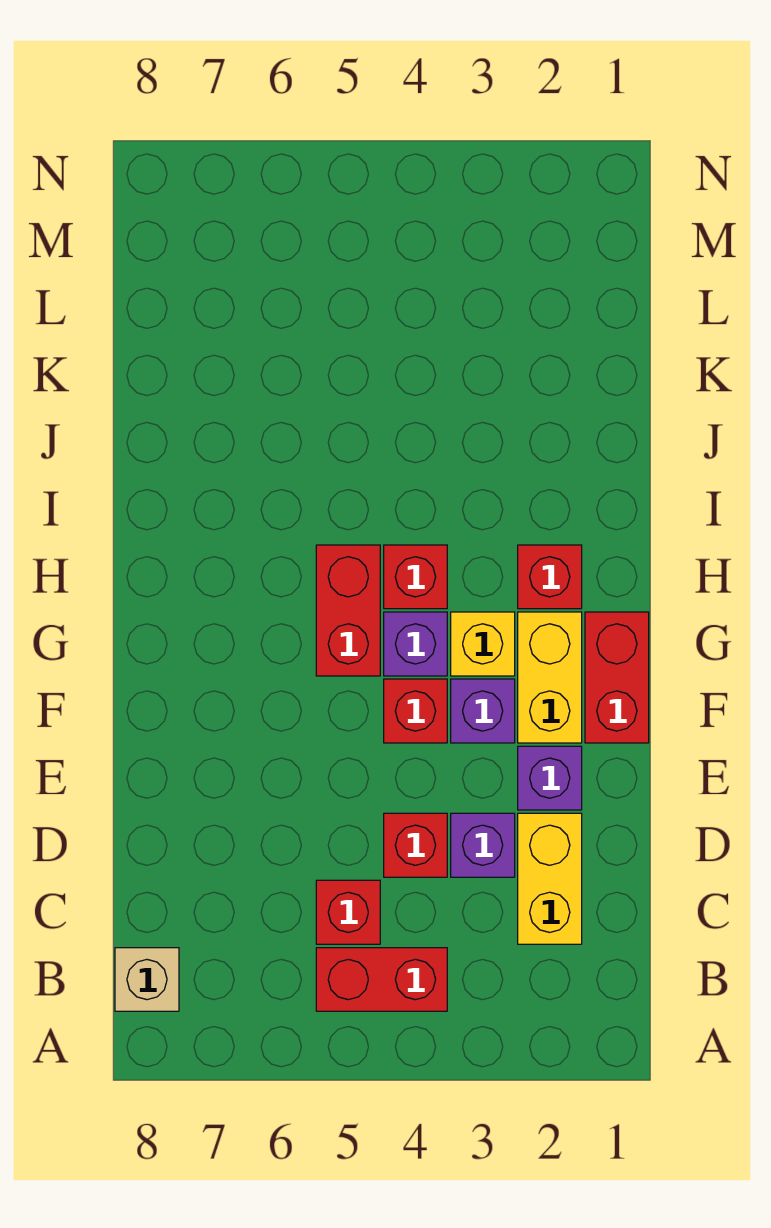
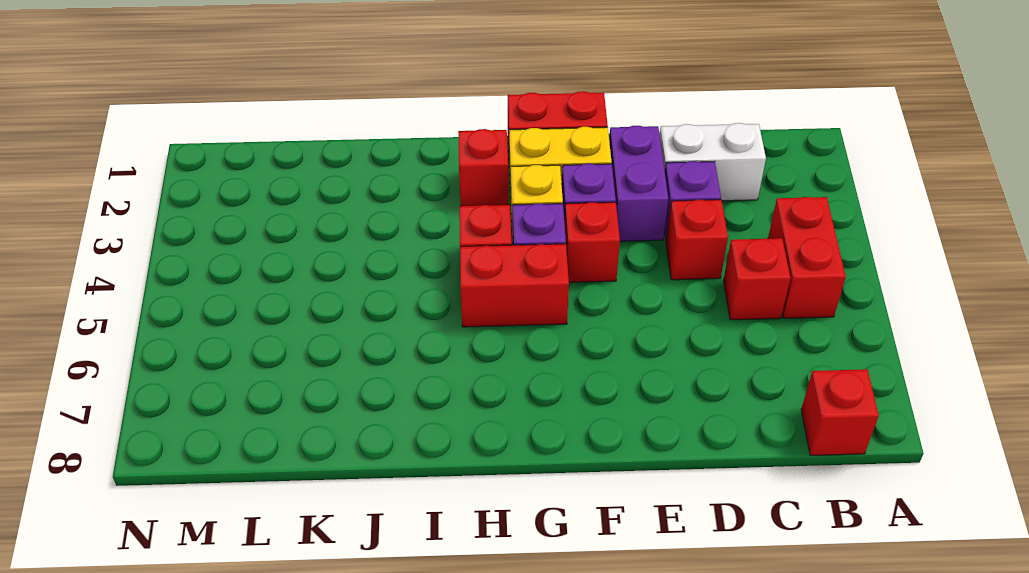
tan brick B8 level 1 -> red brick B8 level 1
yellow brick C2:D2 level 1 -> white brick C2:D2 level 1
purple brick E2 level 1 -> purple brick E2:E3 level 1

